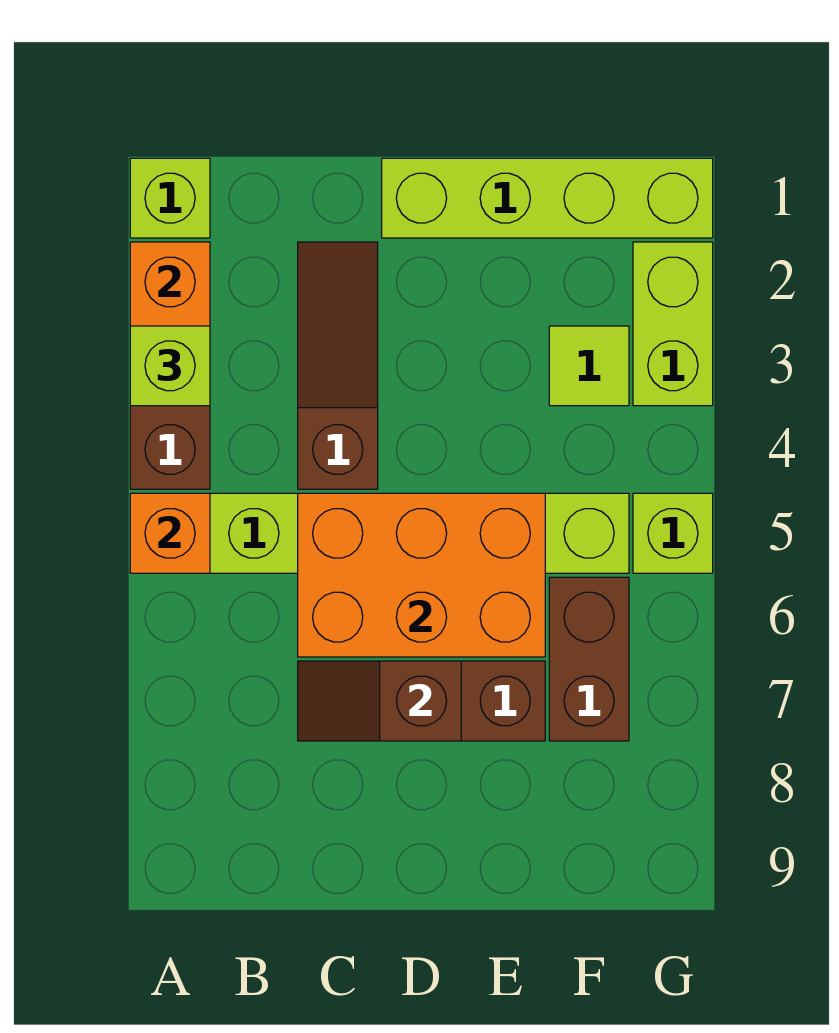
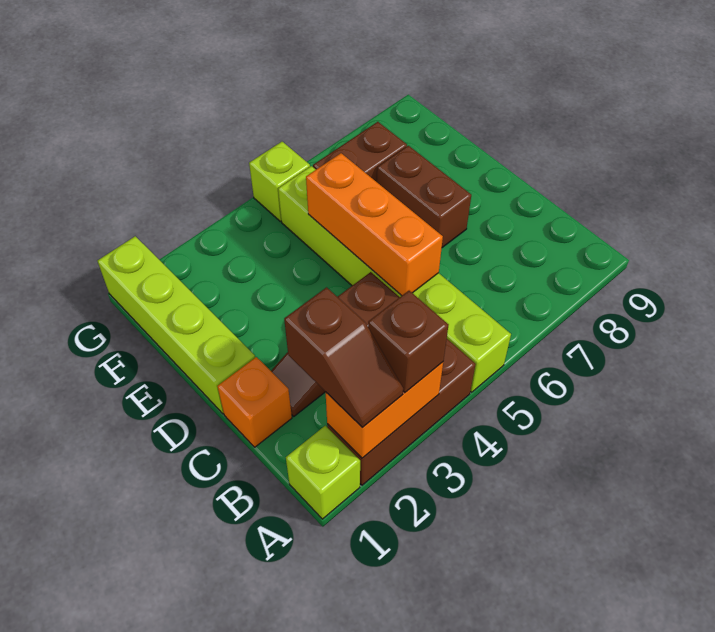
lime brick A3 level 3 -> brown brick A3 level 3
orange brick A5 level 2 -> orange brick C1 level 1
orange brick C5:E6 level 2 -> orange brick C5:E5 level 2
brown slope C7:D7 level 2 top D -> brown slope A2:B2 level 3 top B
lime tile F3 level 1 -> none
lime brick G2:G3 level 1 -> none

